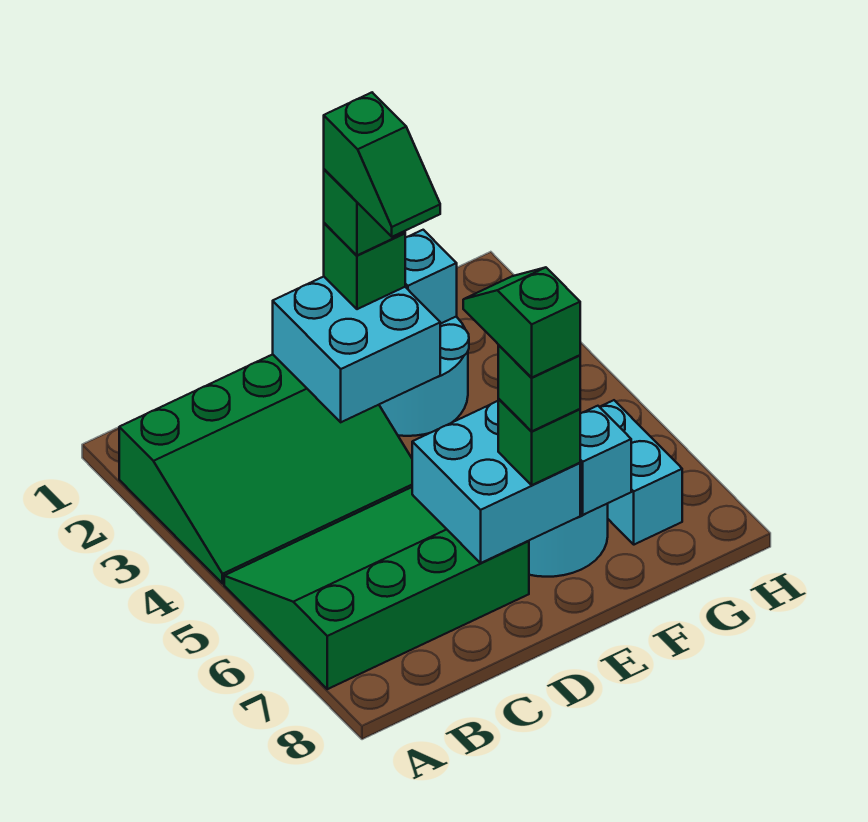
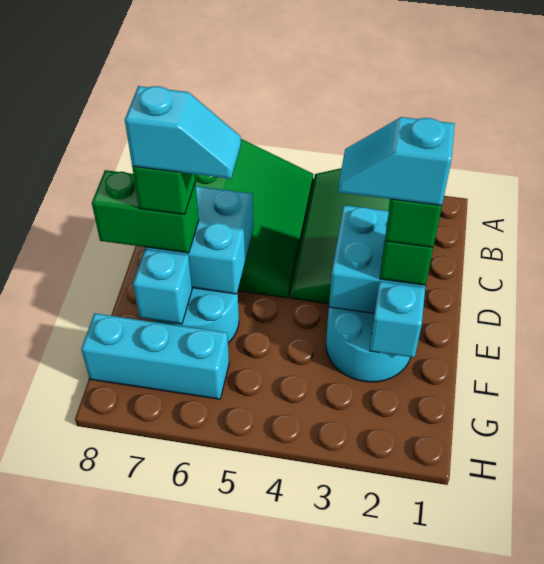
green slope E2:E3 level 5 top 2 -> cyan slope E2:E3 level 5 top 2
green slope E6:E7 level 5 top 7 -> cyan slope E6:E7 level 5 top 7
green brick E7 level 3 -> green brick E7:E8 level 3
cyan brick G6:G7 level 1 -> cyan brick G6:G8 level 1

